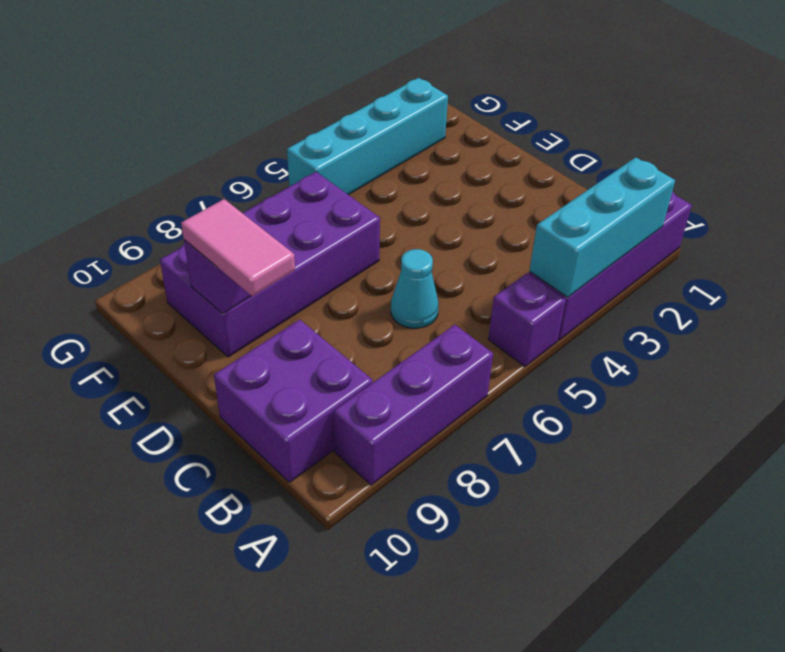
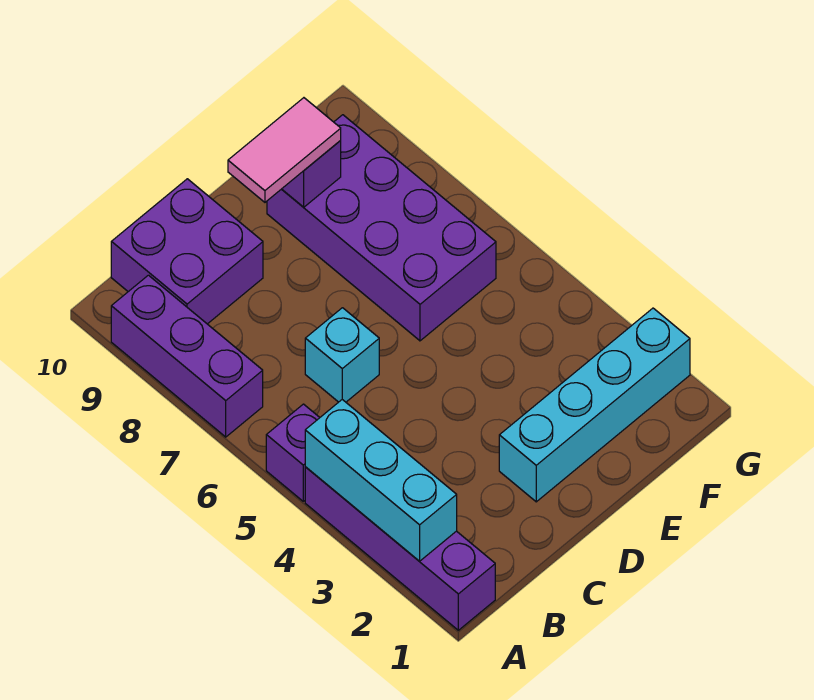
cyan cone C6 level 1 -> cyan brick C6 level 1
cyan brick G2:G5 level 1 -> cyan brick D2:G2 level 1

